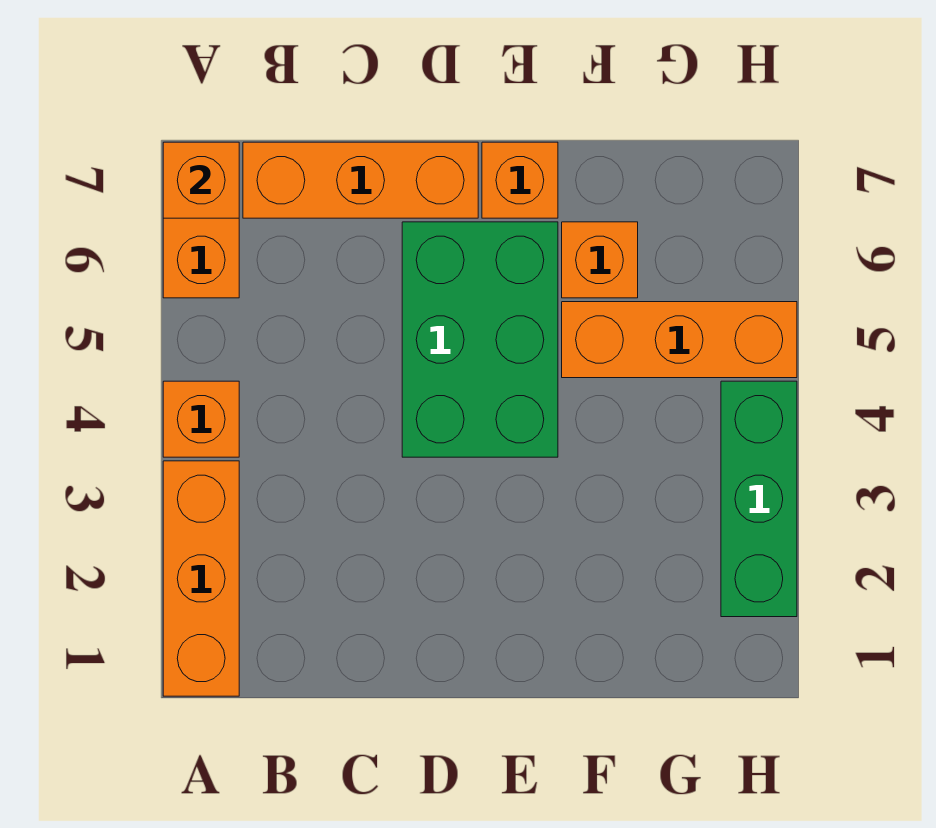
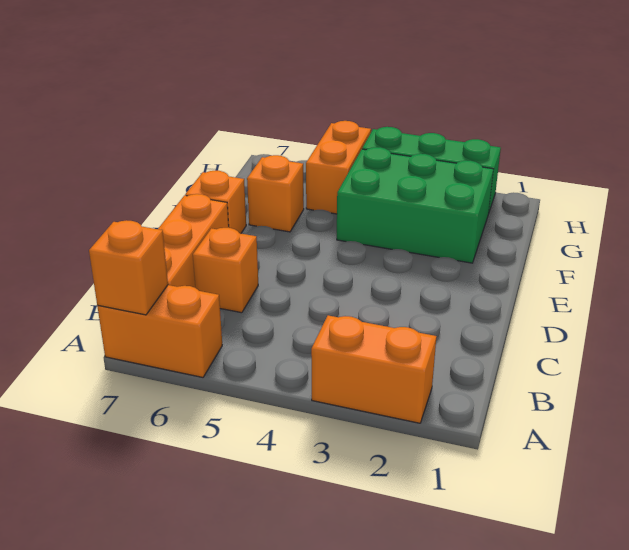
orange brick A1:A3 level 1 -> orange brick A2:A3 level 1
orange brick A4 level 1 -> orange brick C6 level 1
green brick D4:E6 level 1 -> green brick F2:G4 level 1
orange brick F5:H5 level 1 -> orange brick G5:H5 level 1

